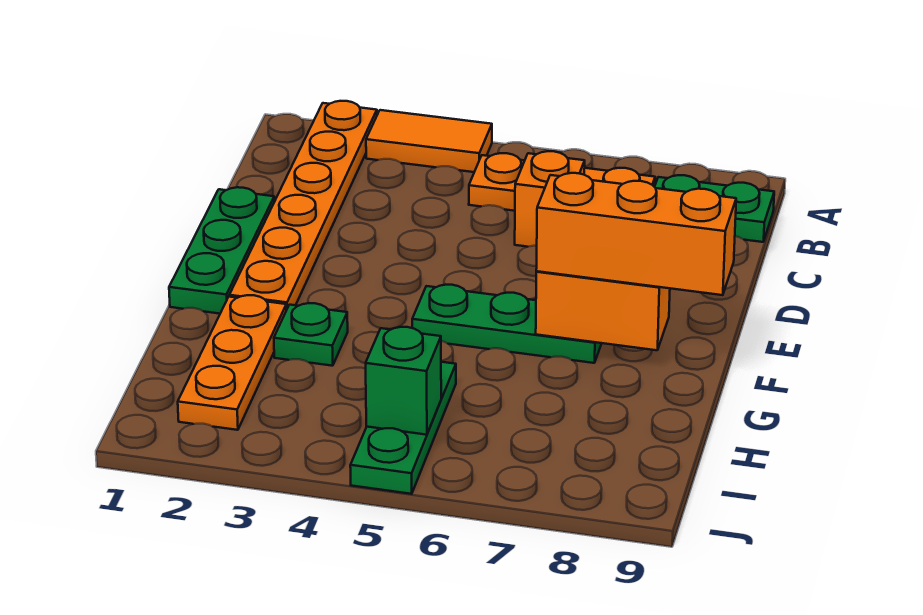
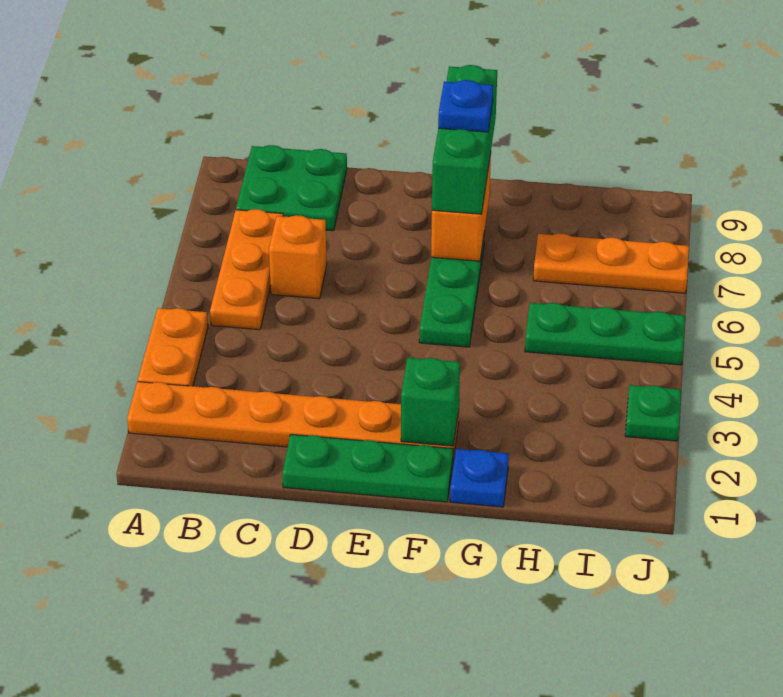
orange tile A3:A4 level 1 -> orange plate A3:A4 level 1
green plate B8:B9 level 1 -> green plate B8:C9 level 1
orange brick F7:F9 level 3 -> green brick F7:F9 level 3
none -> blue plate F8 level 4
none -> blue plate G1 level 1
orange plate G2:I2 level 1 -> orange plate H7:J7 level 1
green plate G3 level 1 -> green plate J3 level 1
green brick I5 level 2 -> green brick F2 level 2

